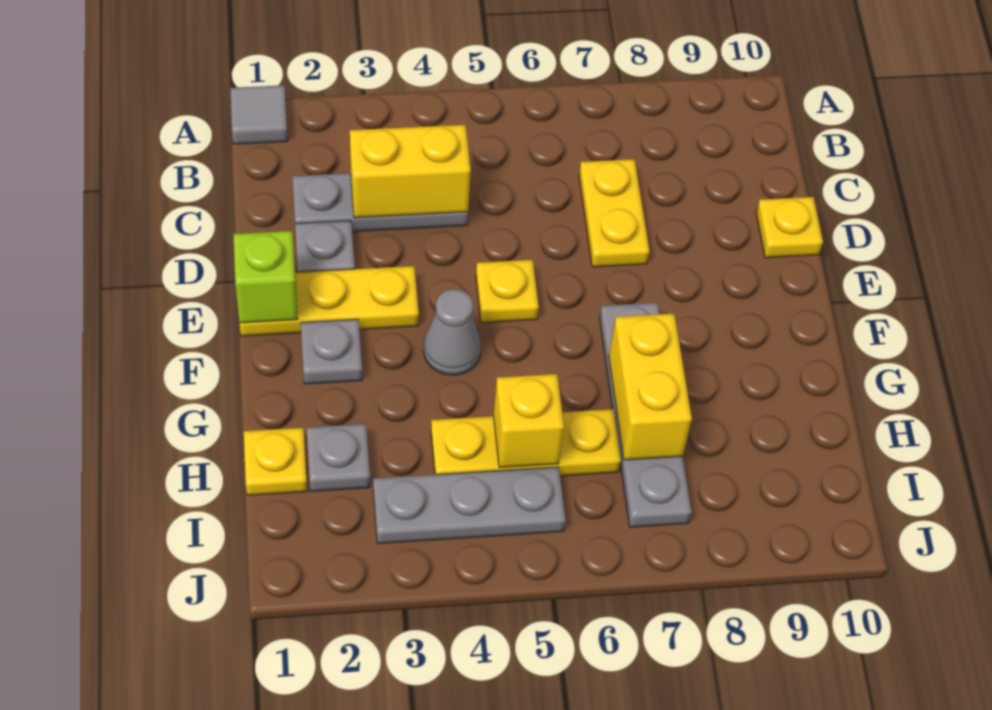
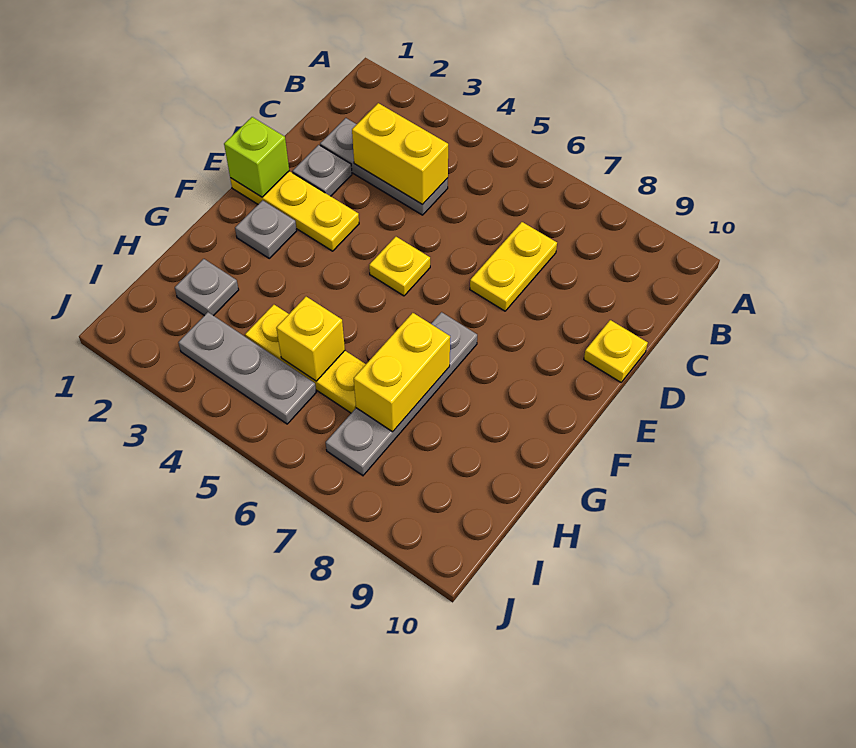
grey tile A1 level 1 -> none
grey cone F4 level 1 -> none
yellow plate H1 level 1 -> none

